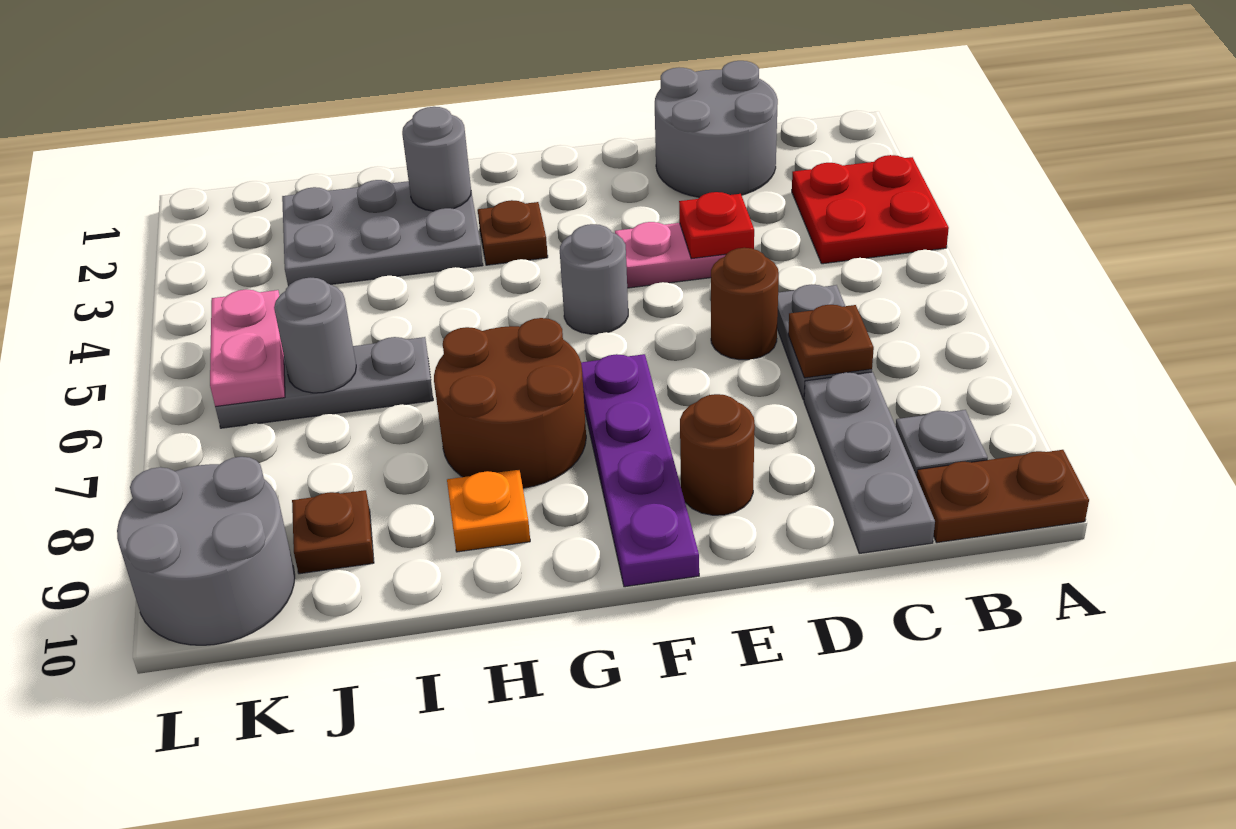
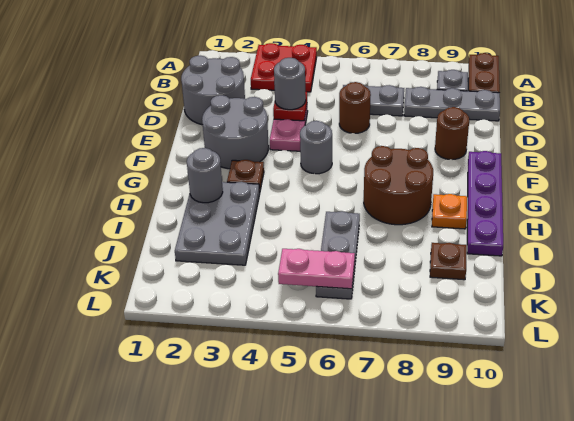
brown plate C7 level 2 -> none
purple plate F7:F10 level 1 -> purple plate F10:I10 level 1
grey round brick J6 level 2 -> grey round brick D4 level 3
grey round brick K9:L10 level 1 -> grey round brick E2:F3 level 1

